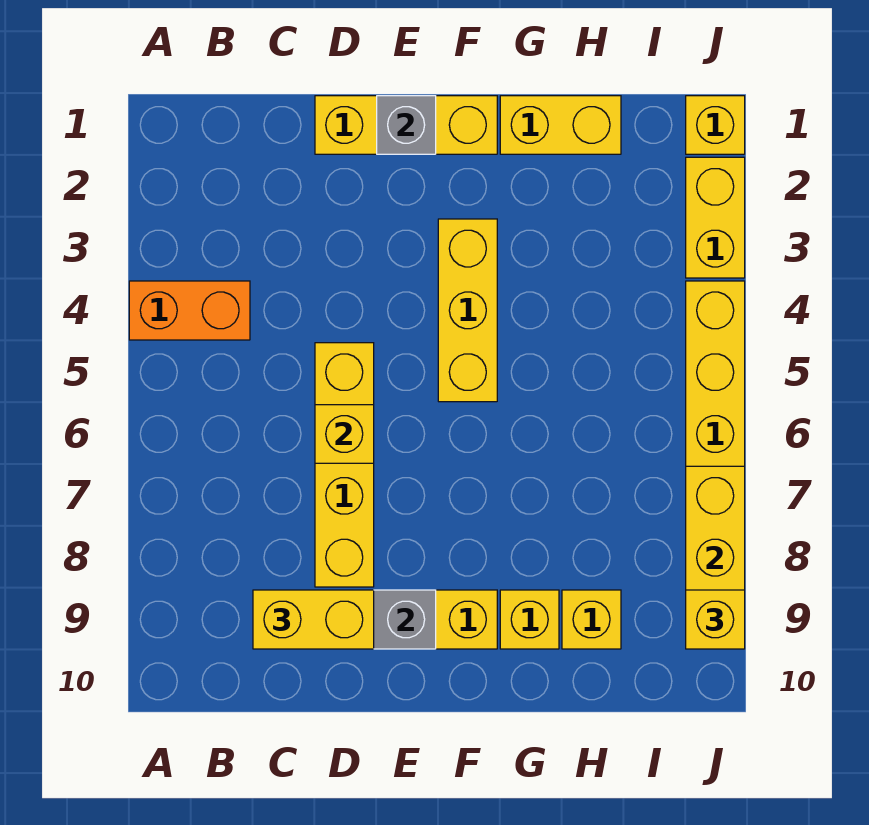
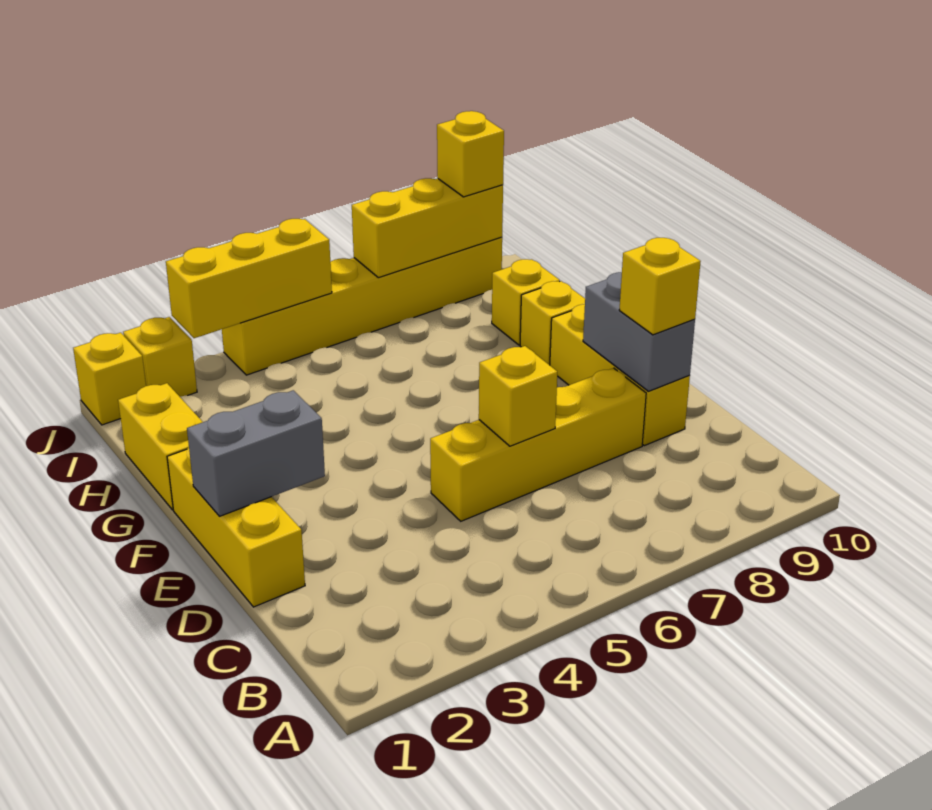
orange brick A4:B4 level 1 -> none
yellow brick C9:D9 level 3 -> yellow brick D9 level 3
grey brick E1 level 2 -> grey brick E1:E2 level 2
yellow brick F3:F5 level 1 -> yellow brick J3:J5 level 2
yellow brick J2:J3 level 1 -> yellow brick J2 level 1

